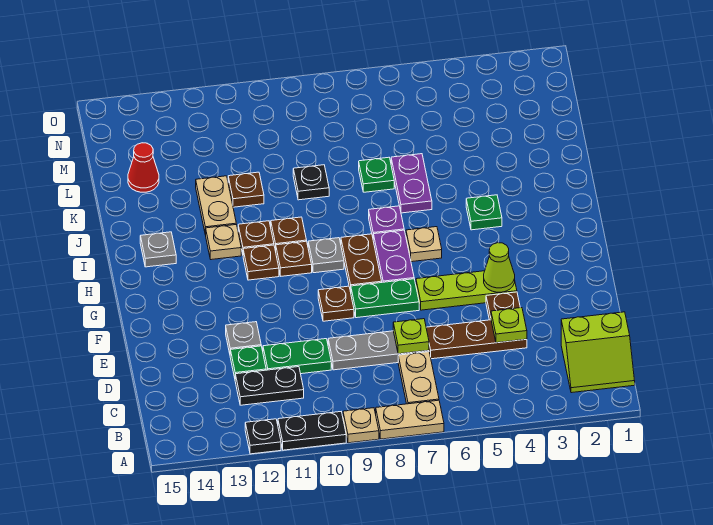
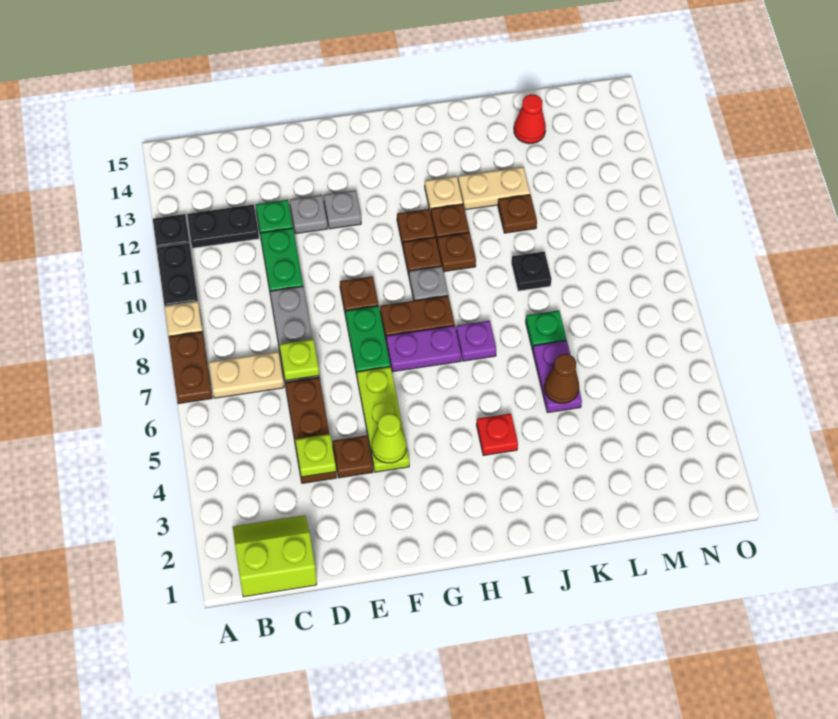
tan plate A7:A8 level 1 -> brown plate A7:A8 level 1
lime slope B1:C2 level 1 top C -> lime slope B1:C2 level 1 top 1
black plate C11:C12 level 1 -> black plate B12:C12 level 1
tan plate H6 level 1 -> none
green plate I4 level 1 -> red plate I4 level 1
grey plate I14 level 1 -> grey plate F12 level 1
purple plate J6:K6 level 1 -> purple plate K5:K6 level 1
none -> brown cone K5 level 2

